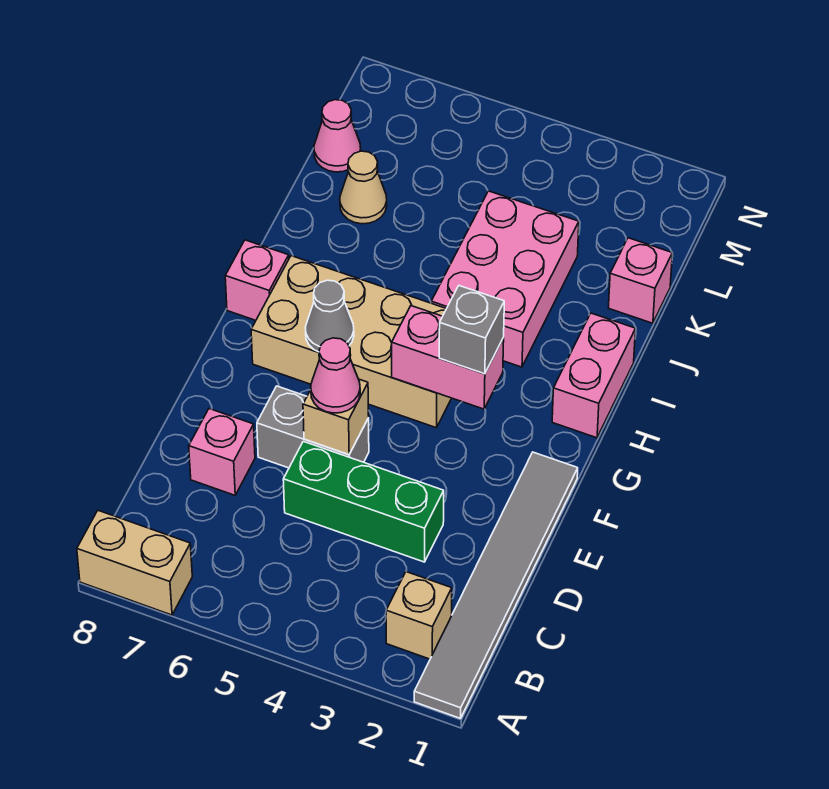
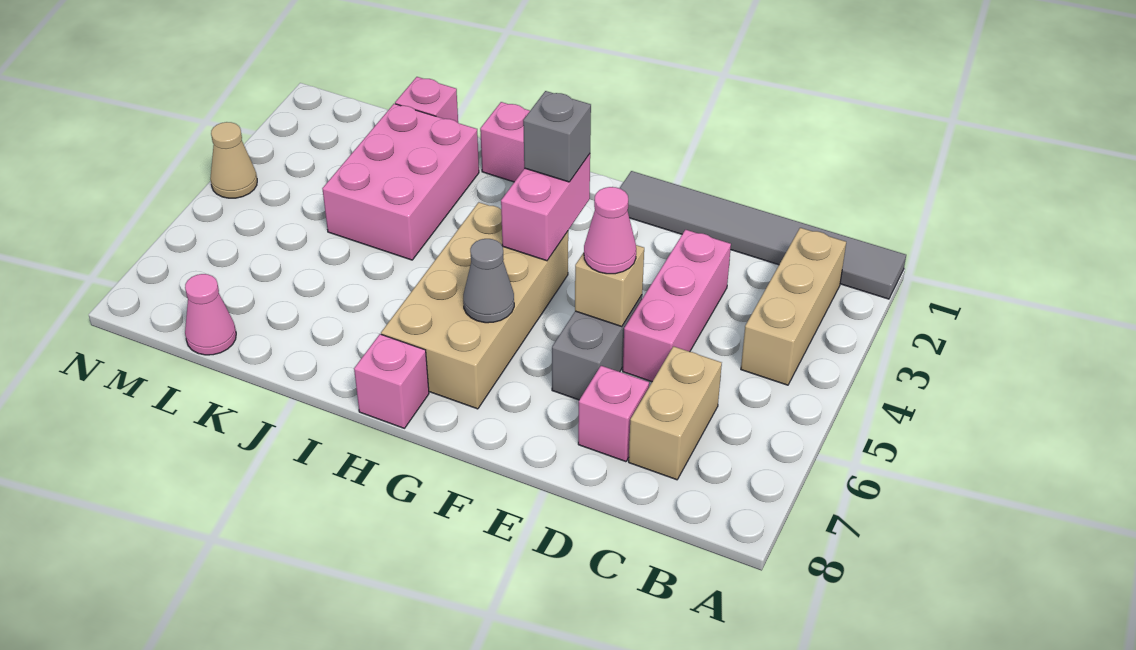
tan brick A7:A8 level 1 -> tan brick C6:C7 level 1
tan brick B2 level 1 -> tan brick B2:B4 level 1
green brick D3:D5 level 1 -> pink brick D3:D5 level 1
pink brick I3:K4 level 1 -> pink brick J2:K4 level 1
tan cone K7 level 1 -> tan cone N4 level 1

